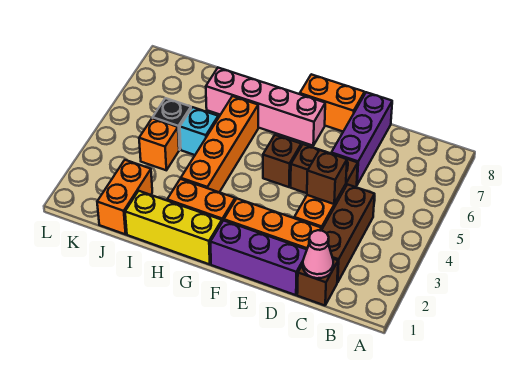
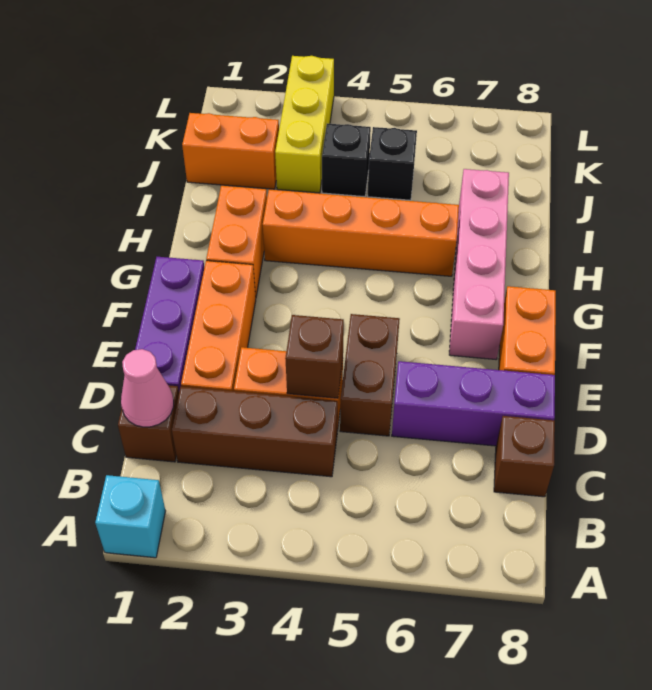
brown brick F5 level 1 -> brown brick C8 level 1
yellow brick G1:I1 level 1 -> yellow brick J3:L3 level 1
cyan brick I5 level 1 -> cyan brick A1 level 1
orange brick J4 level 1 -> black brick J4 level 1

